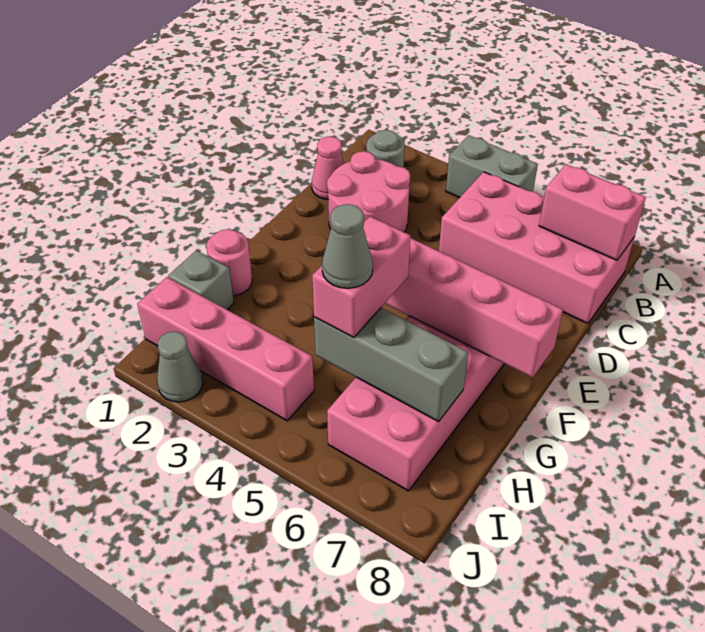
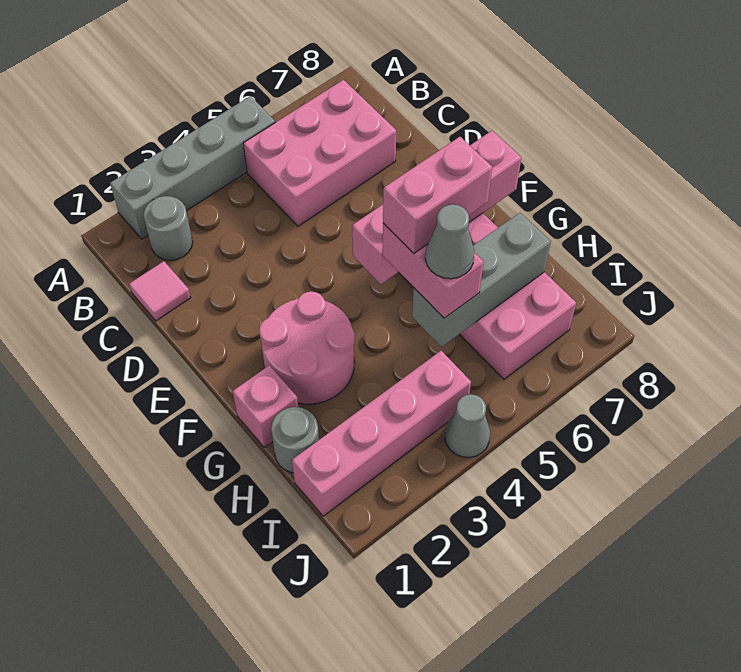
grey brick A4:A5 level 1 -> grey brick A2:A5 level 1
pink brick B5:C8 level 1 -> pink brick B5:C7 level 1
pink brick B7:B8 level 2 -> pink brick G5:G6 level 4
pink cone C1 level 1 -> pink tile C1 level 1
pink round brick C2:D3 level 1 -> pink round brick F2:G3 level 1
pink round brick G1 level 1 -> pink brick G1 level 1
grey brick H1 level 1 -> grey round brick H1 level 1
grey cone J2 level 1 -> grey cone J4 level 1

